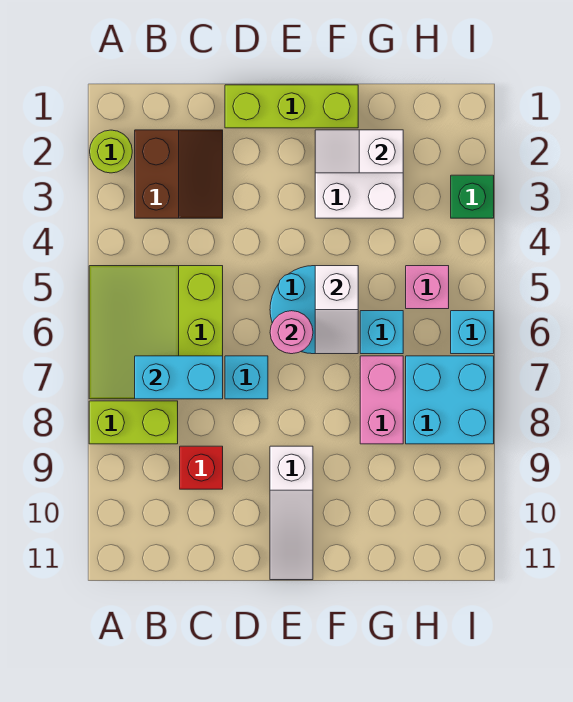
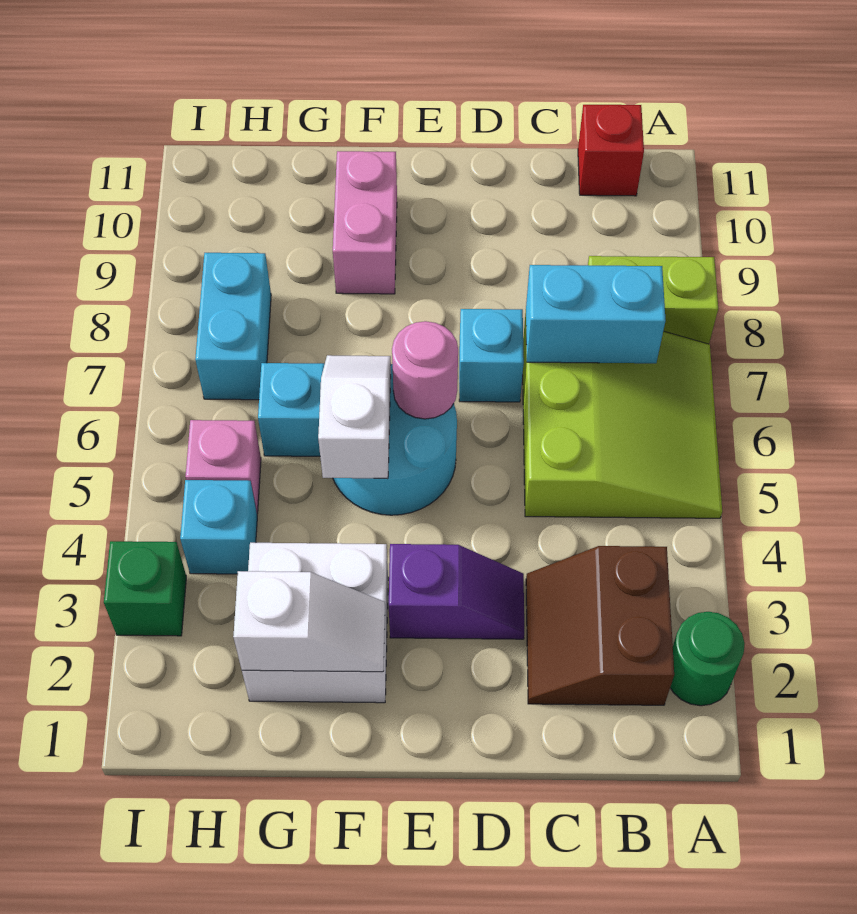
lime round brick A2 level 1 -> green round brick A2 level 1
red brick C9 level 1 -> red brick B11 level 1
lime brick D1:F1 level 1 -> none
none -> purple slope D3:E3 level 1 top E
white slope E9:E11 level 1 top 9 -> none
pink brick G7:G8 level 1 -> pink brick F9:F10 level 1
cyan brick H7:I8 level 1 -> cyan brick H7:H8 level 1
cyan brick I6 level 1 -> cyan brick H4 level 1

